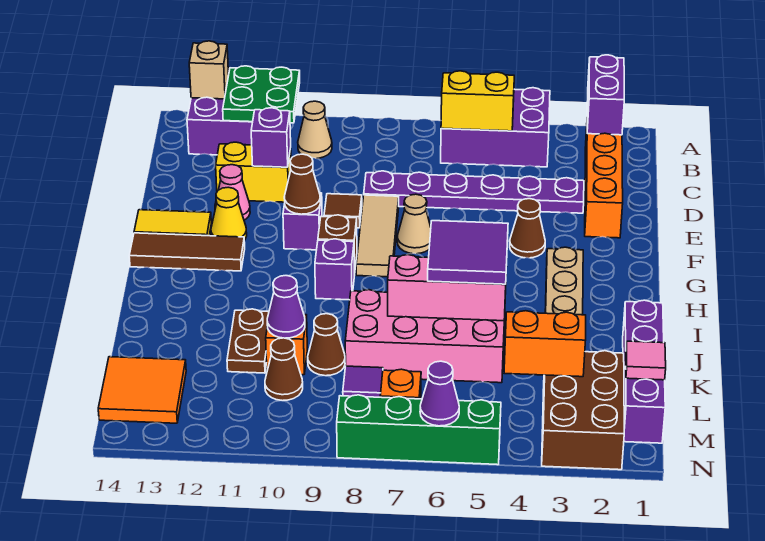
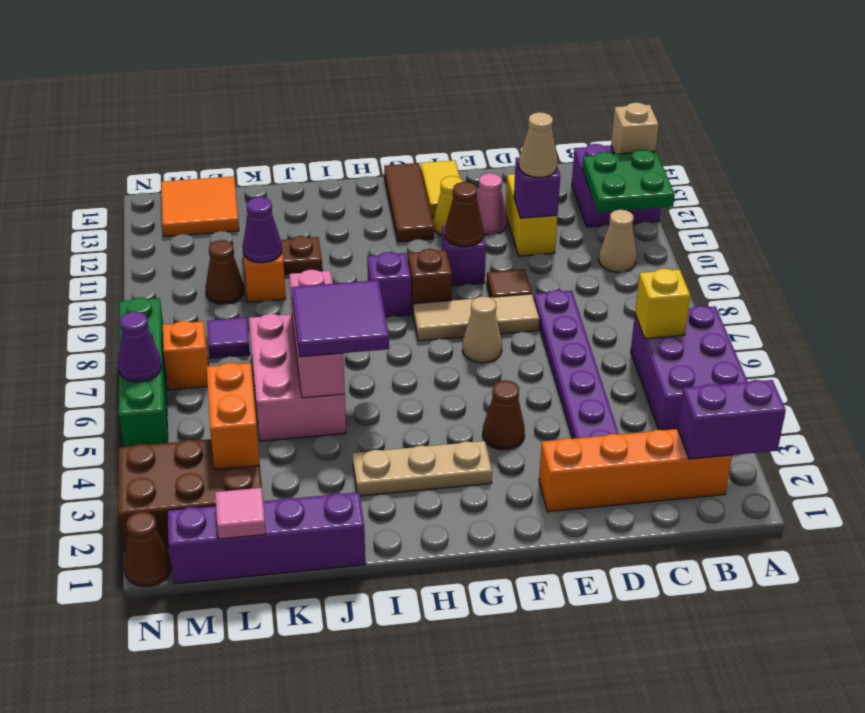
yellow brick B5:B6 level 2 -> yellow brick B6 level 2
none -> tan cone D11 level 3
pink brick J5:K8 level 1 -> pink brick J5:K7 level 1
brown cone K9 level 1 -> brown cone N1 level 1

